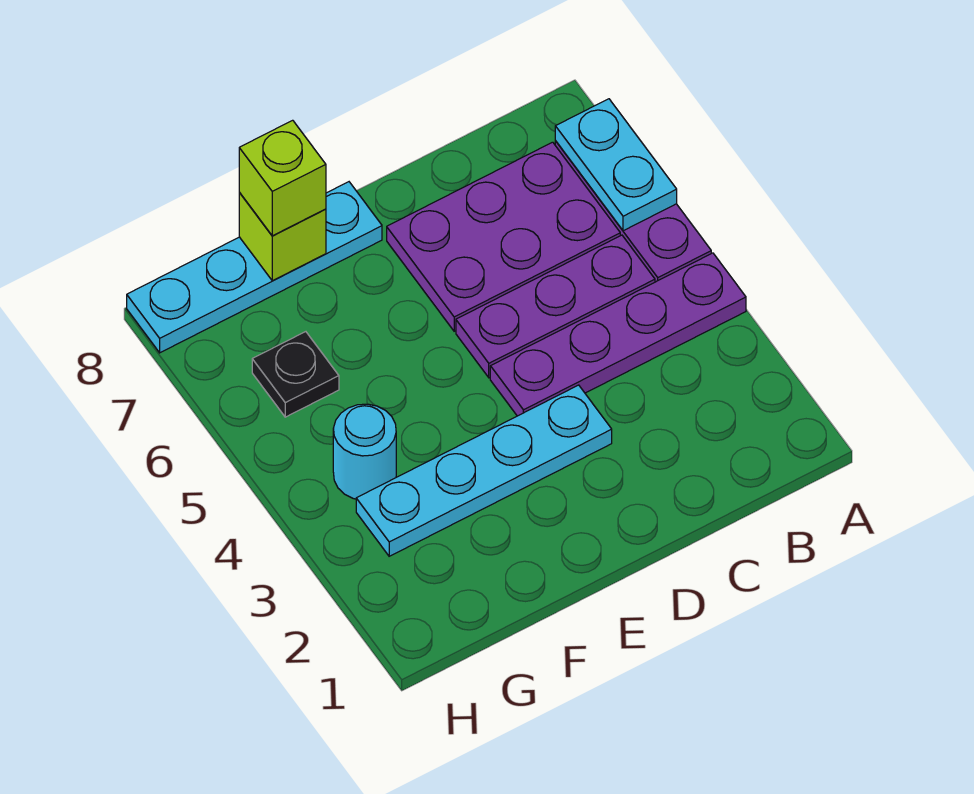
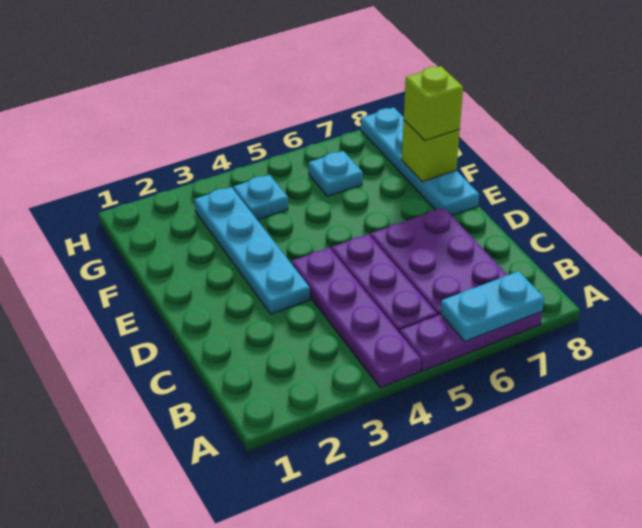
cyan round brick G4 level 1 -> cyan plate G4 level 1
black plate G6 level 1 -> cyan plate G6 level 1

